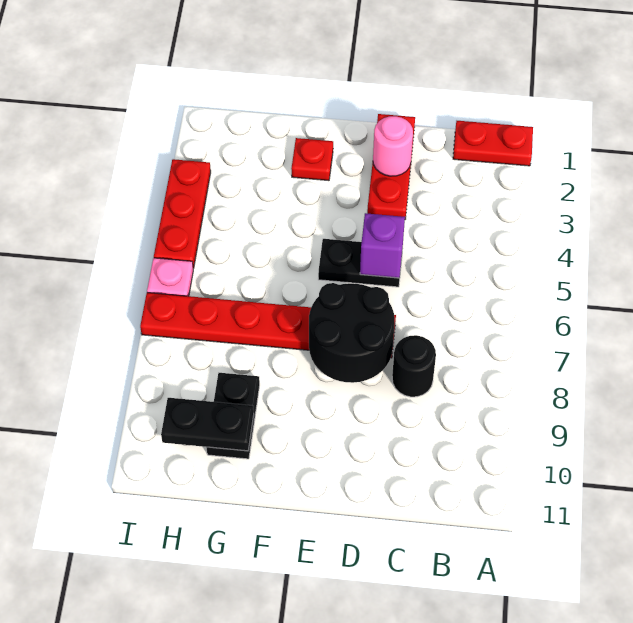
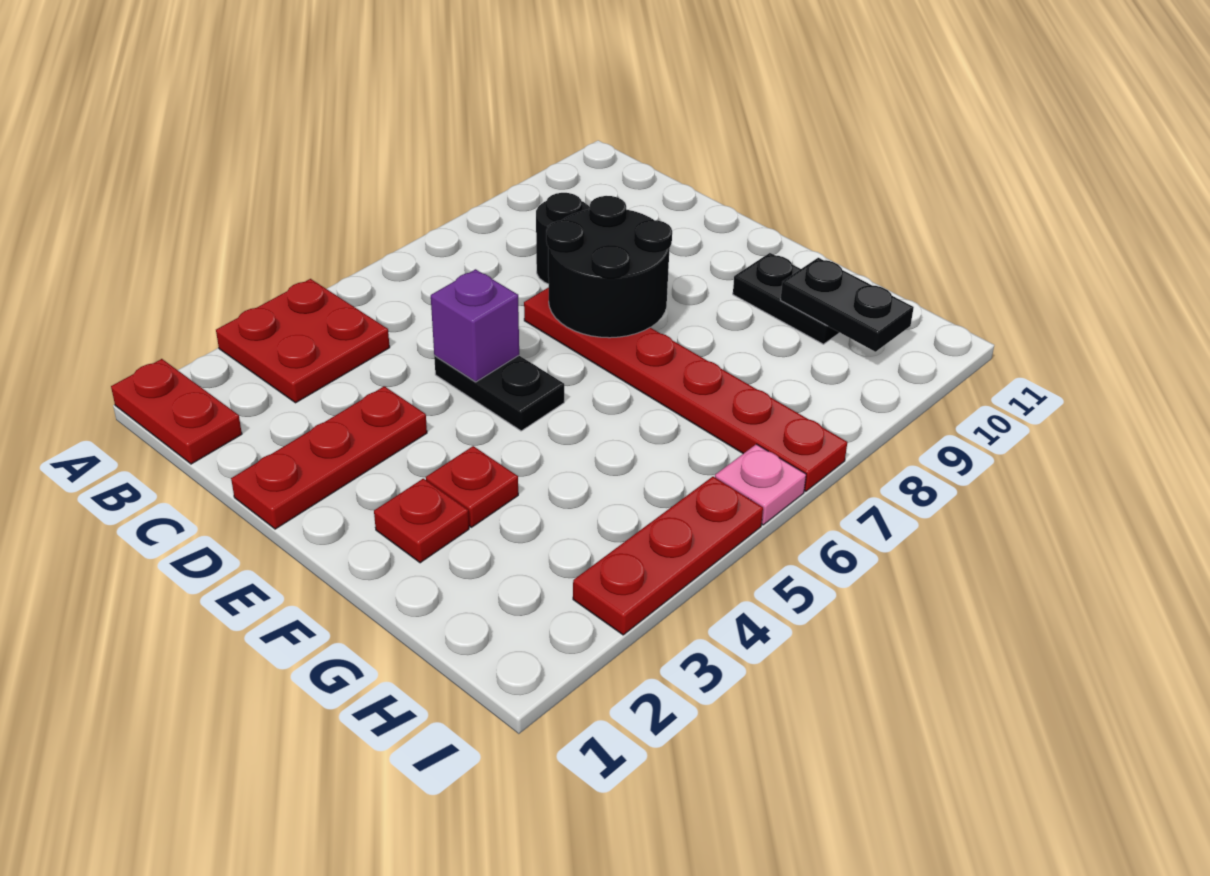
none -> red plate A3:B4 level 1
pink round brick D2 level 2 -> none
none -> red plate F3 level 1
black plate G9:G10 level 1 -> black plate F10:G10 level 1

